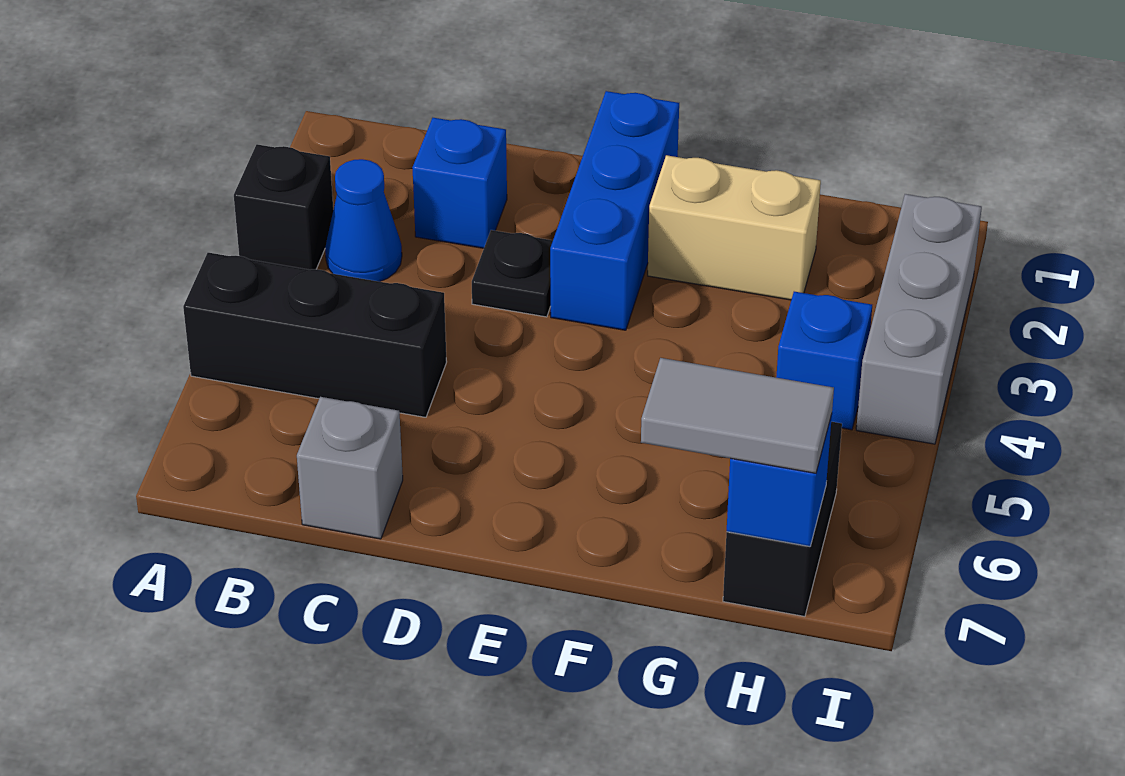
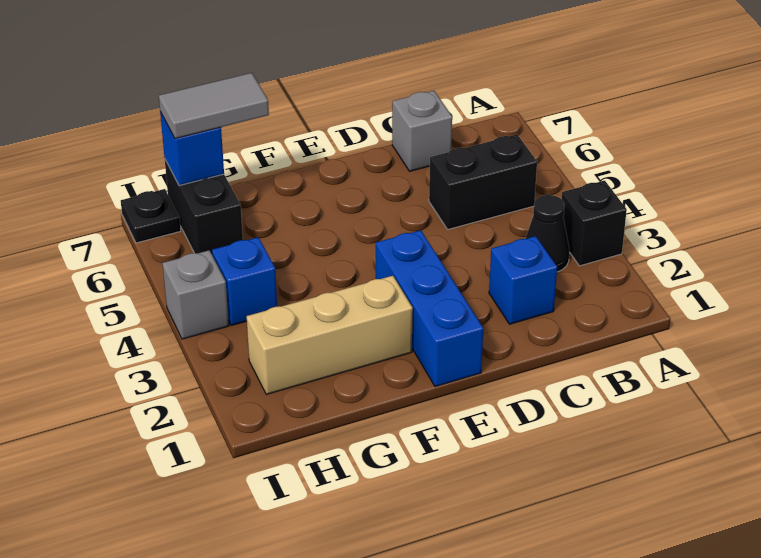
black brick A5:C5 level 1 -> black brick B5:C5 level 1
blue cone B3 level 1 -> black cone B3 level 1
black plate D3 level 1 -> black plate I7 level 1
tan brick F2:G2 level 1 -> tan brick F2:H2 level 1
grey brick I2:I4 level 1 -> grey brick I4 level 1

